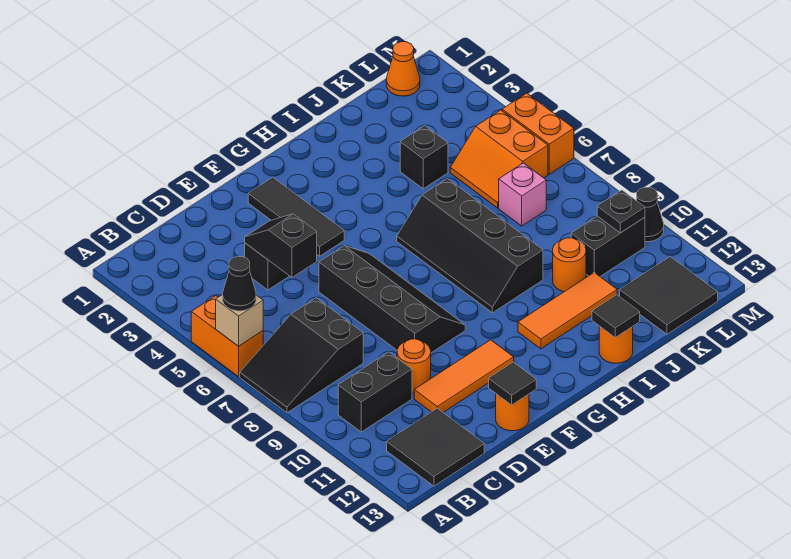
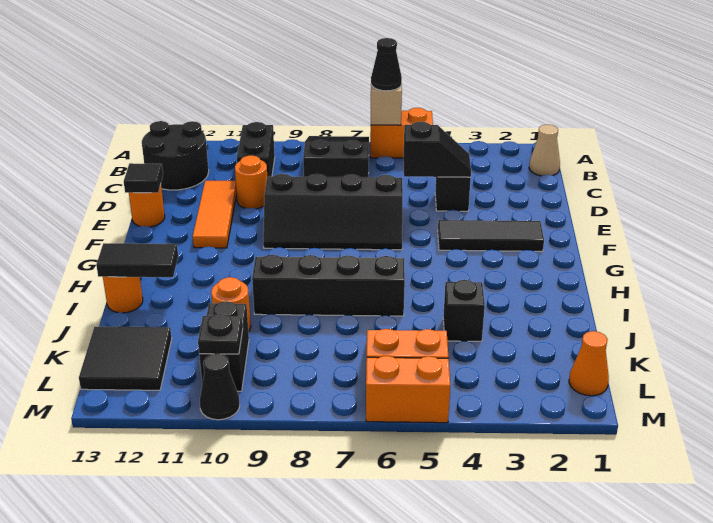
none -> tan cone B1 level 1
black tile B12:C13 level 1 -> black round brick B12:C13 level 1
orange tile H11:J11 level 1 -> none
black tile I13 level 2 -> black tile I12:I13 level 2
pink brick K7 level 1 -> none

